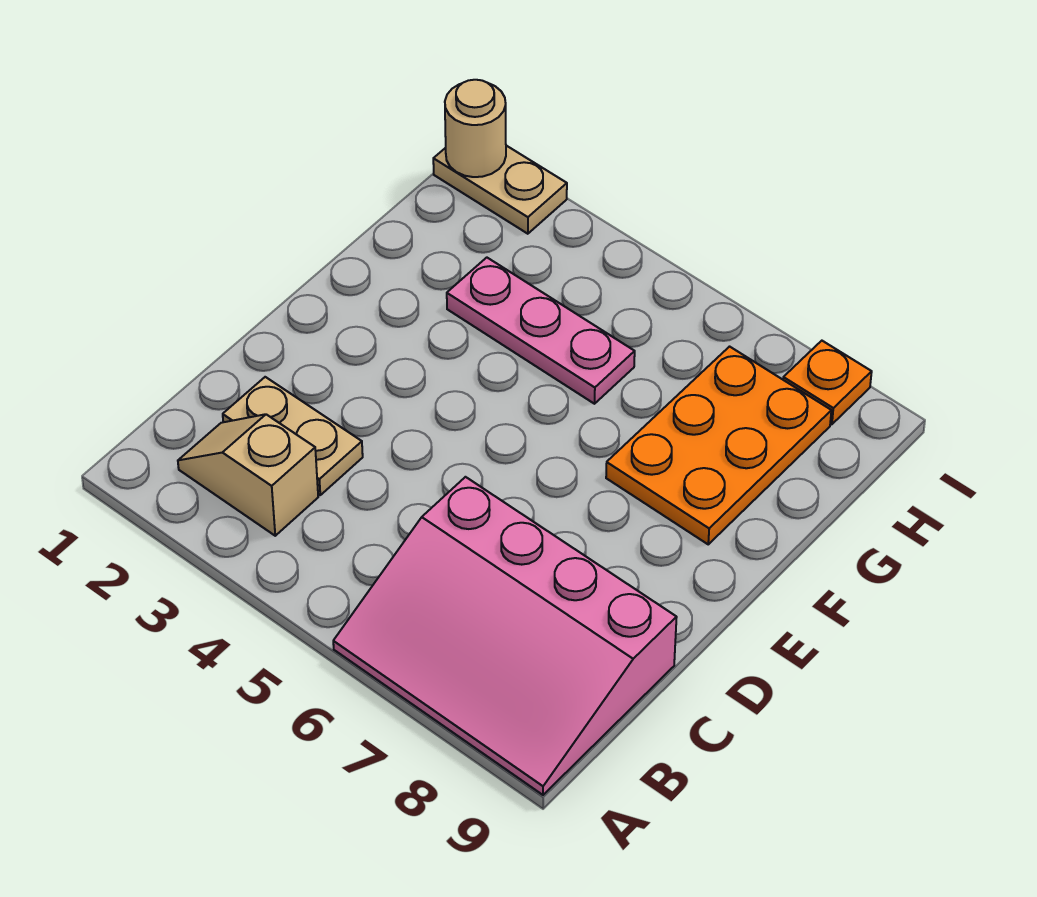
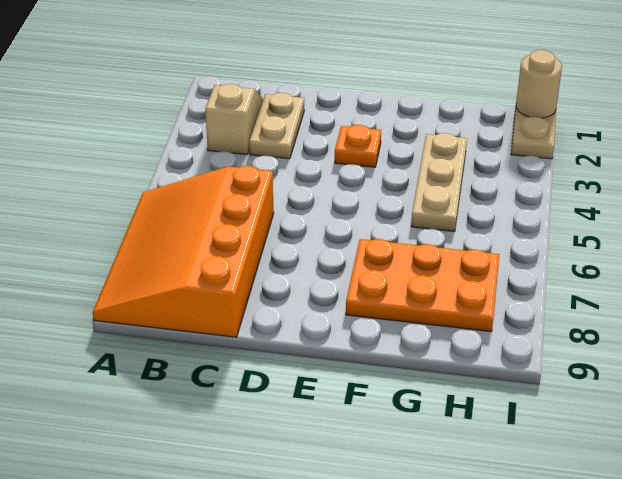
pink slope A6:C9 level 1 top C -> orange slope A6:C9 level 1 top C
pink plate G3:G5 level 1 -> tan plate G3:G5 level 1
orange plate I8 level 1 -> orange plate E3 level 1

